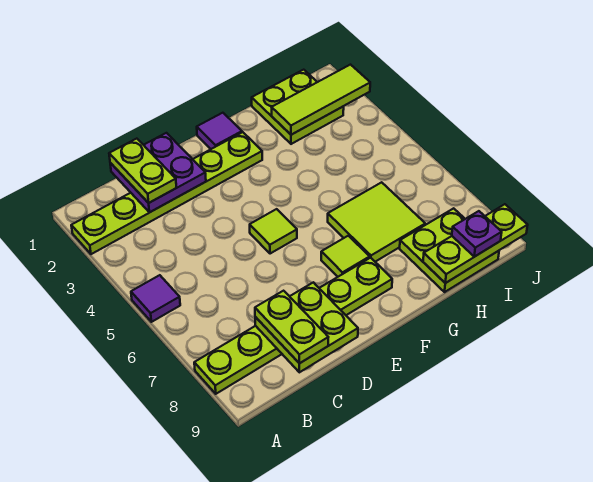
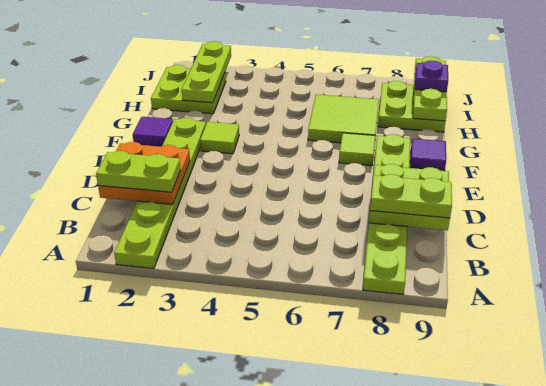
purple tile A5 level 1 -> purple tile F9 level 1
purple plate C1:D2 level 2 -> orange plate C1:D2 level 2
lime tile E5 level 1 -> lime tile F3 level 1
lime tile H2:J2 level 2 -> lime plate H2:J2 level 2

